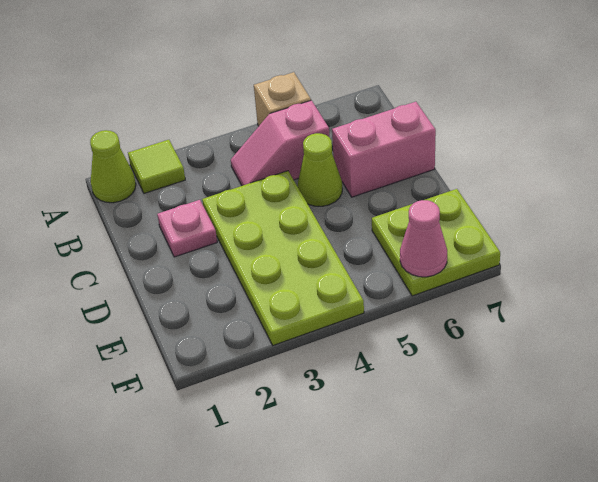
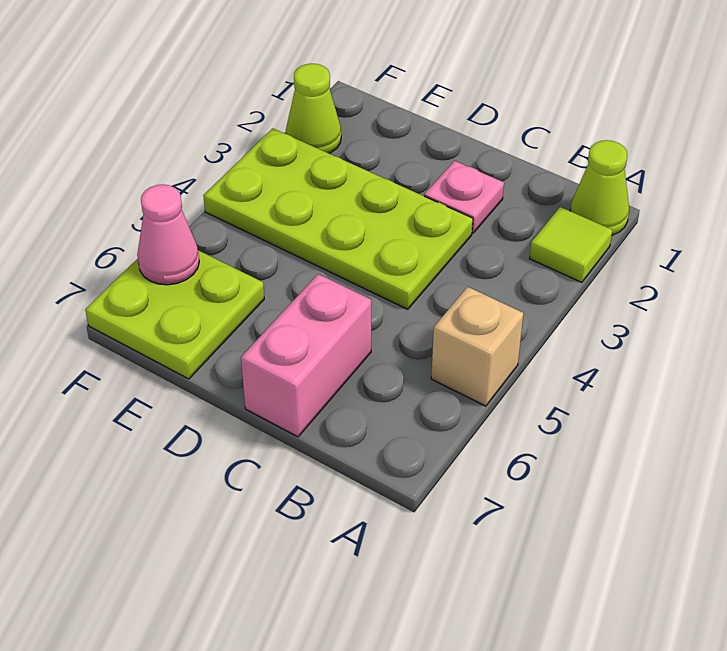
pink slope B4:B5 level 1 top 5 -> none
lime cone C5 level 1 -> lime cone F2 level 1

